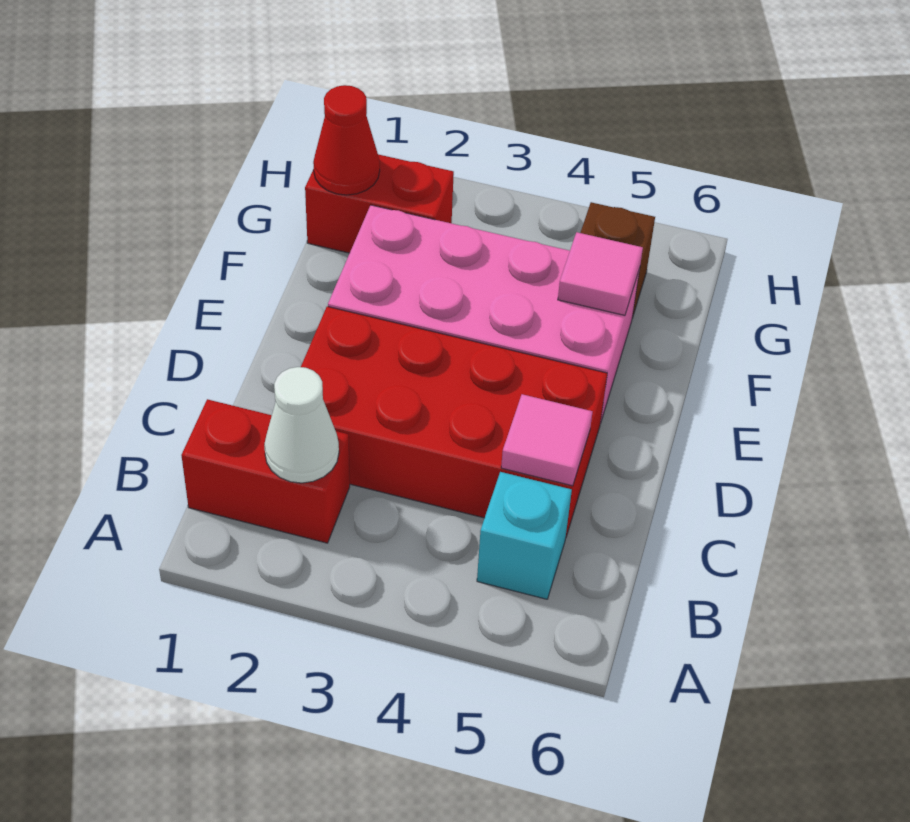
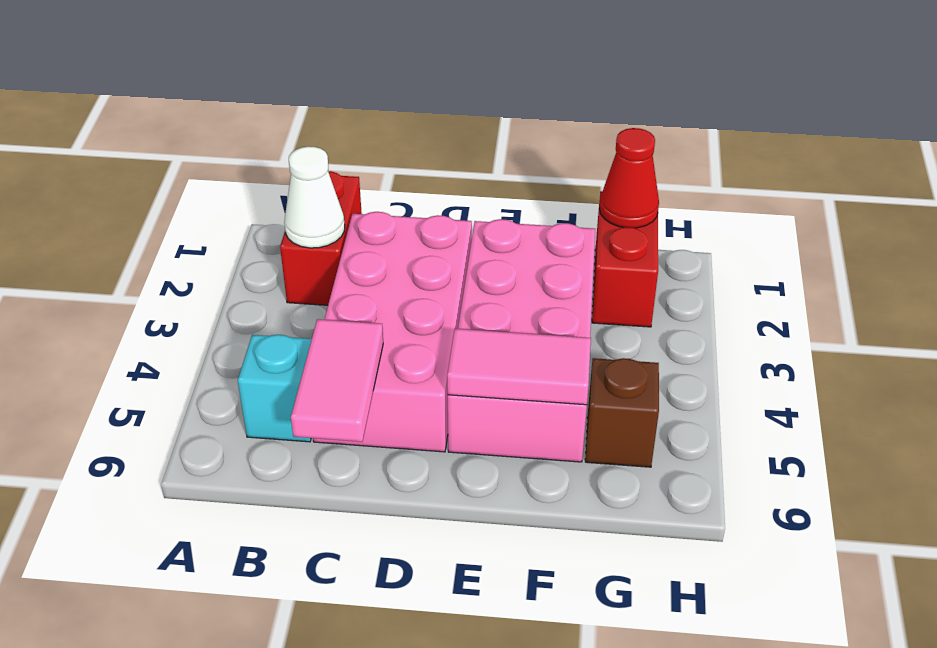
red brick C2:D5 level 1 -> pink brick C2:D5 level 1
pink tile C5 level 2 -> pink tile C5:C6 level 2
pink tile F5 level 2 -> pink tile E5:F5 level 2

